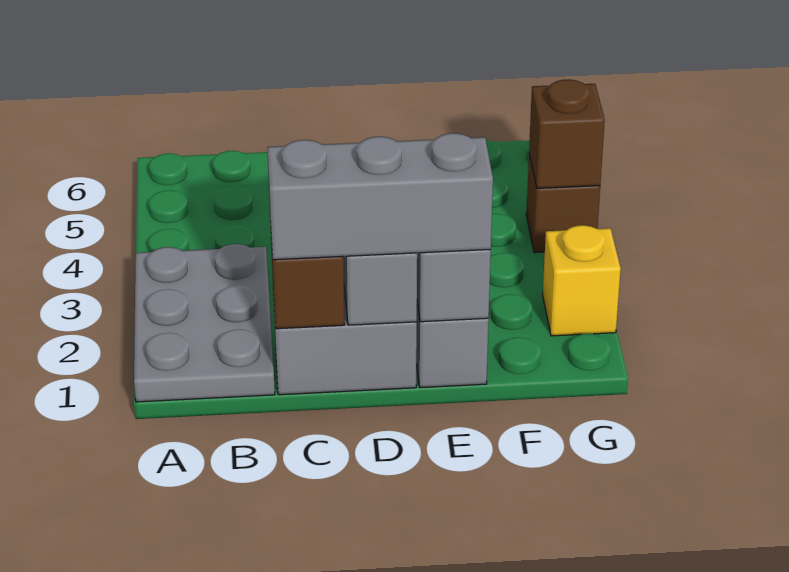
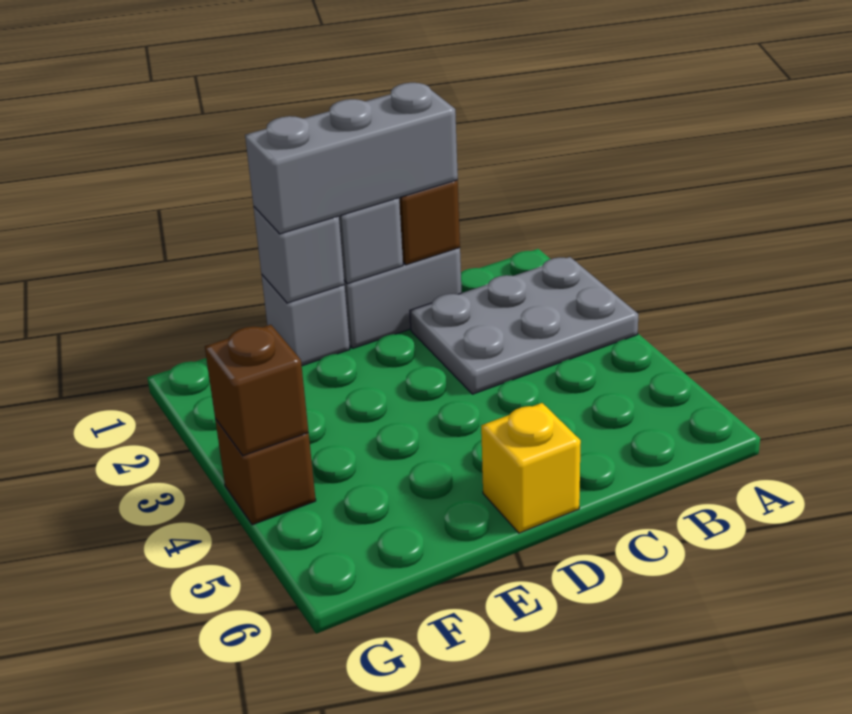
grey plate A1:B3 level 1 -> grey plate A2:C3 level 1
yellow brick G2 level 1 -> yellow brick D6 level 1

